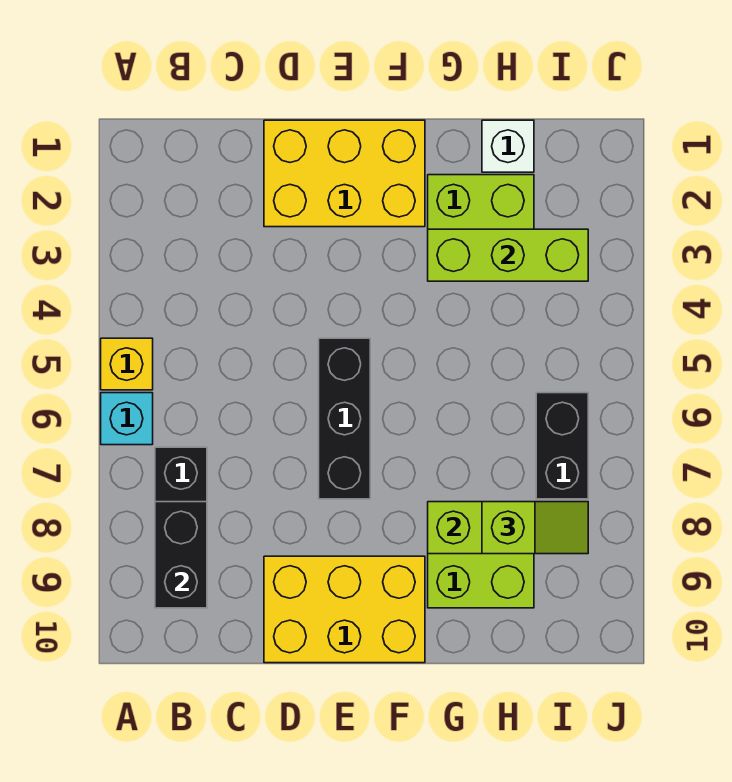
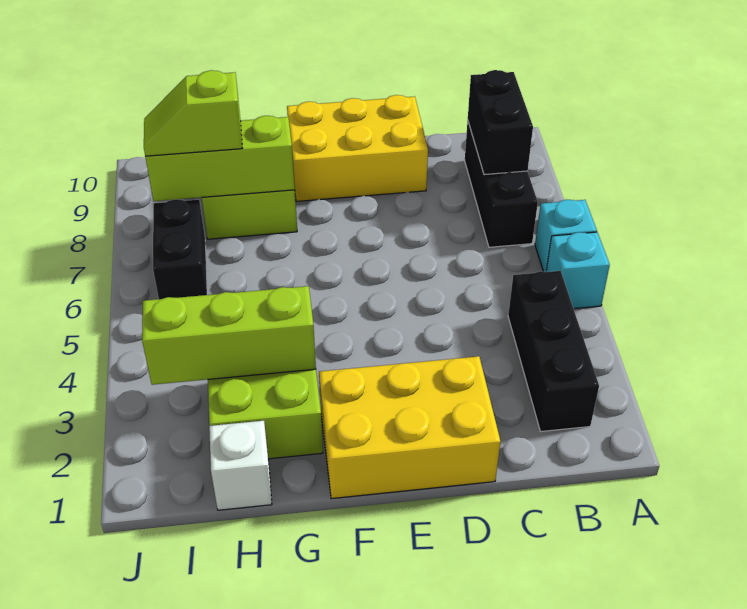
yellow brick A5 level 1 -> cyan brick A5 level 1
black brick E5:E7 level 1 -> black brick B2:B4 level 1

